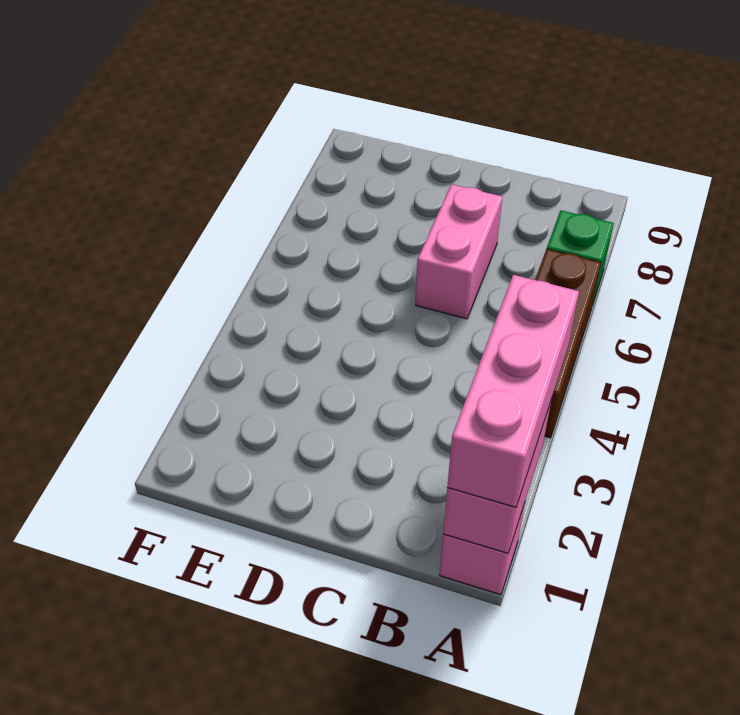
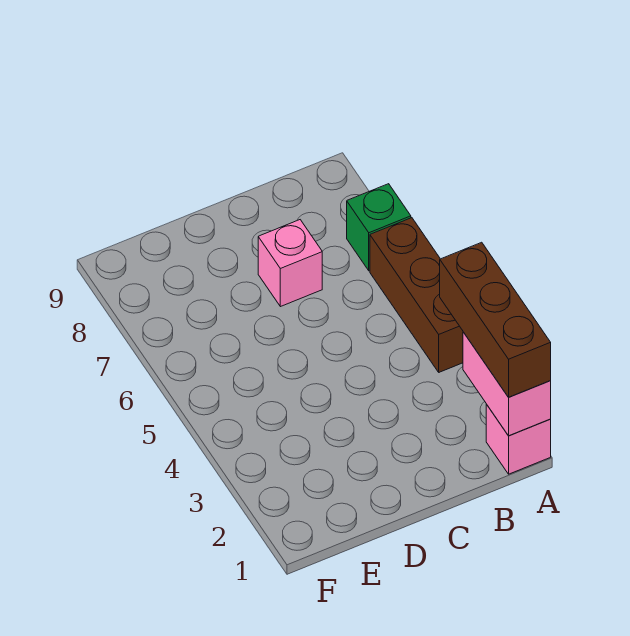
pink brick A1:A3 level 3 -> brown brick A1:A3 level 3
pink brick C6:C7 level 1 -> pink brick C7 level 1

